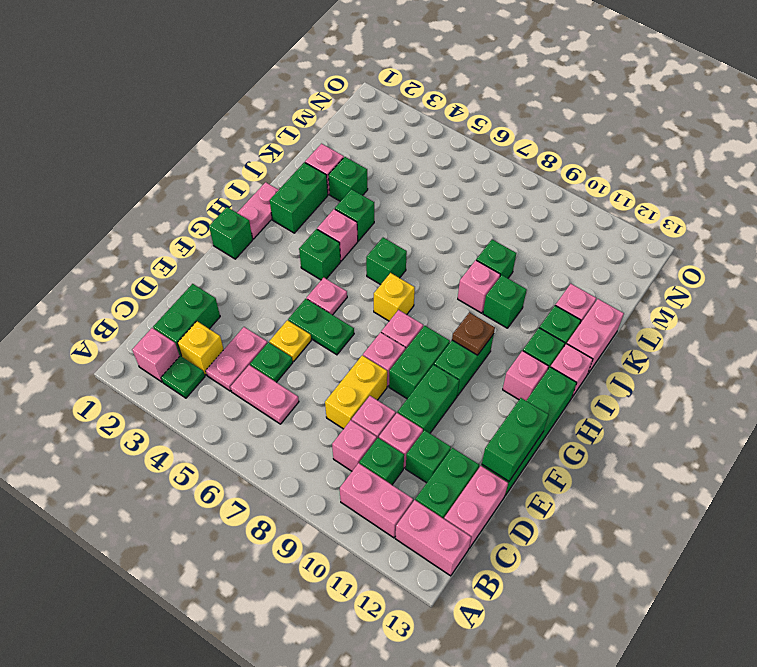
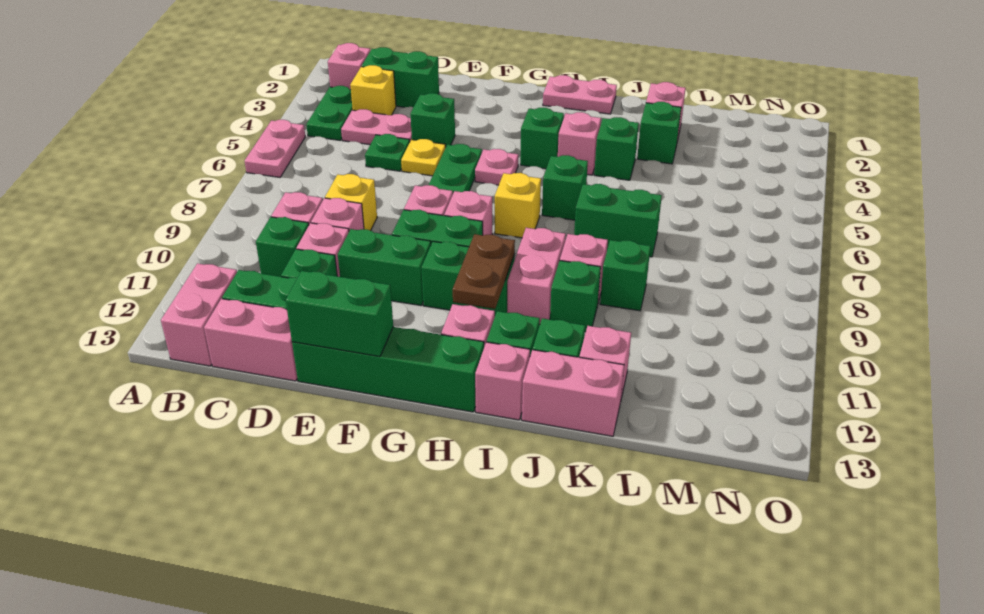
green plate B3 level 1 -> green plate B3:B4 level 1
pink brick B10:B11 level 1 -> pink brick I9:I10 level 1
pink plate C5:C6 level 1 -> pink plate A5:A6 level 1
yellow brick D8:E8 level 1 -> yellow brick D8 level 1
green brick G1 level 1 -> green brick E4 level 1
brown plate H10 level 2 -> brown plate H10:H11 level 2
green brick I2:J2 level 1 -> green brick J7:K7 level 1

